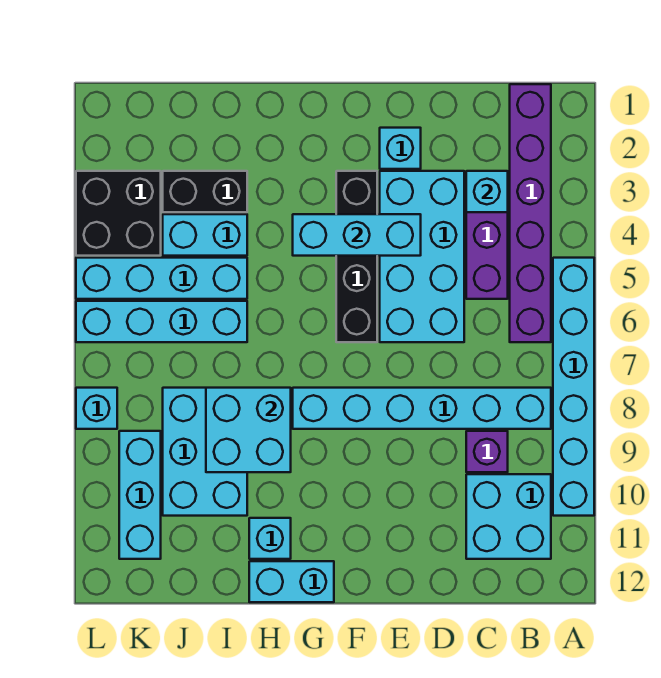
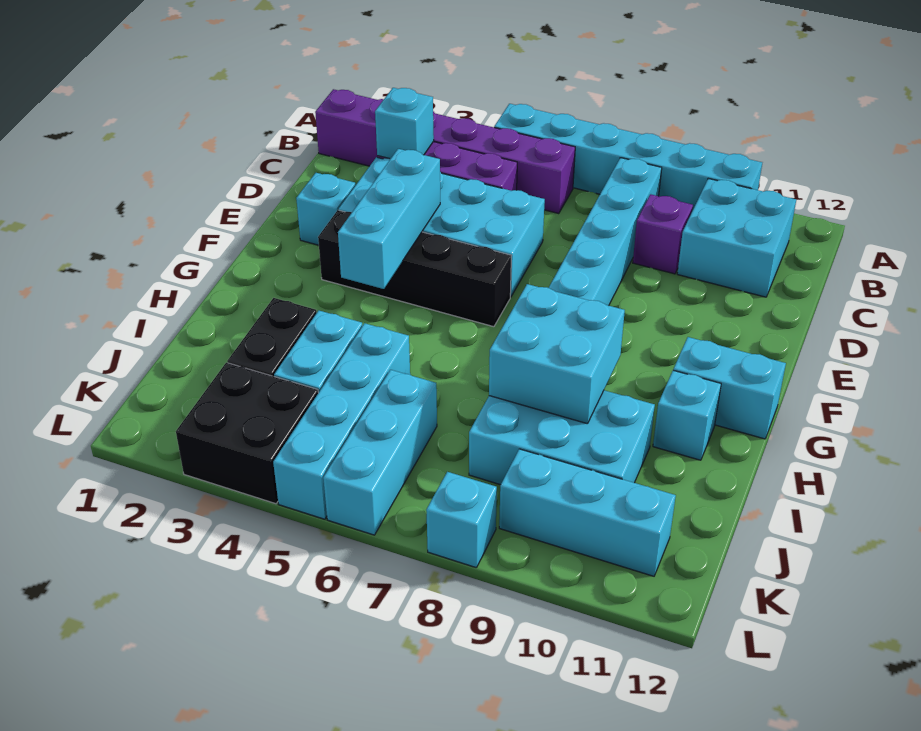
cyan brick G12:H12 level 1 -> cyan brick G11:G12 level 1
cyan brick I6:L6 level 1 -> cyan brick J6:L6 level 1

